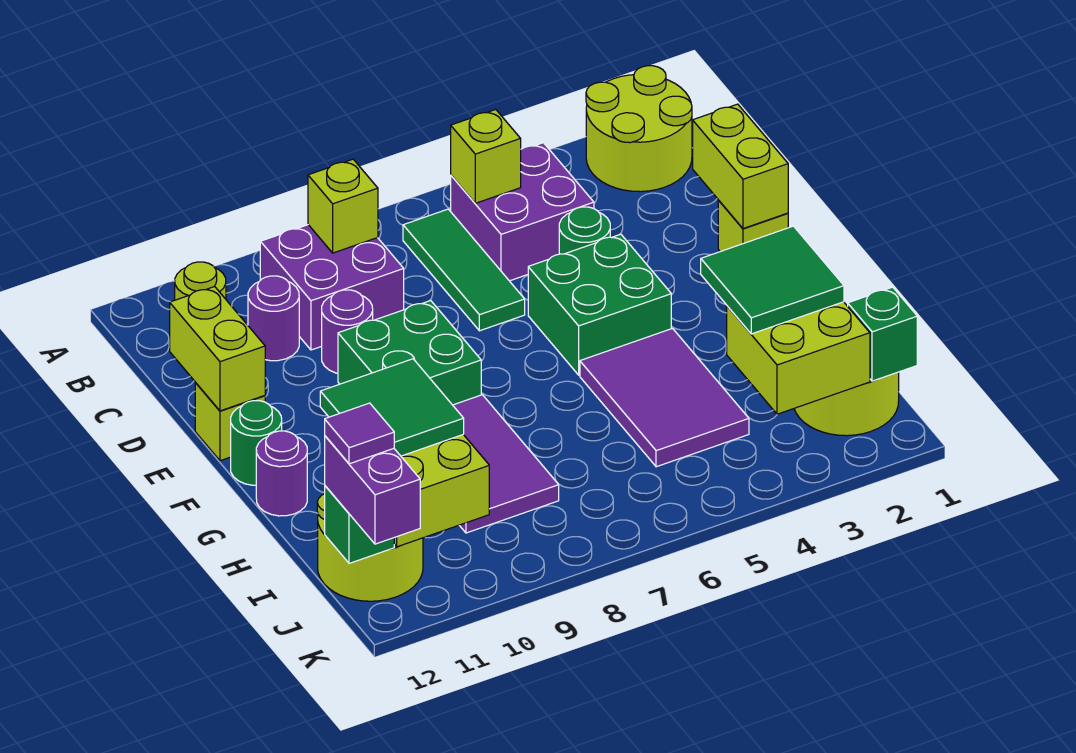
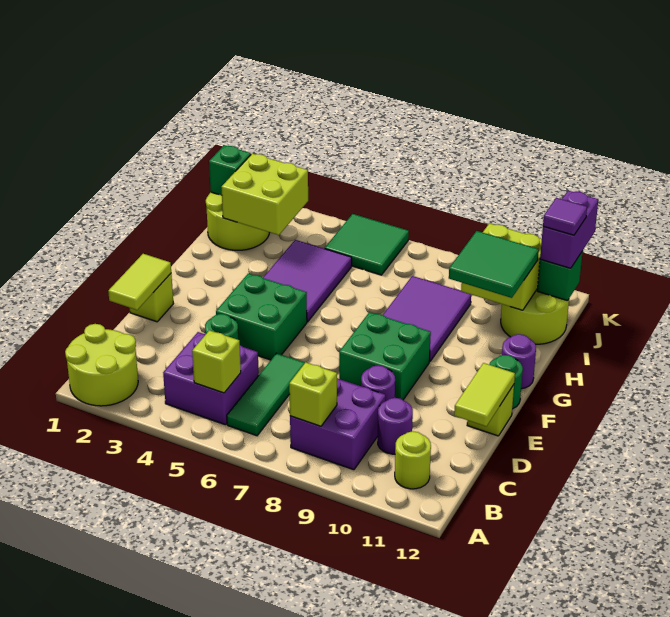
lime brick D1:E1 level 2 -> lime tile D1:E1 level 2
lime brick D12:E12 level 2 -> lime tile D12:E12 level 2
green tile H2:I3 level 3 -> green tile J5:K6 level 1

